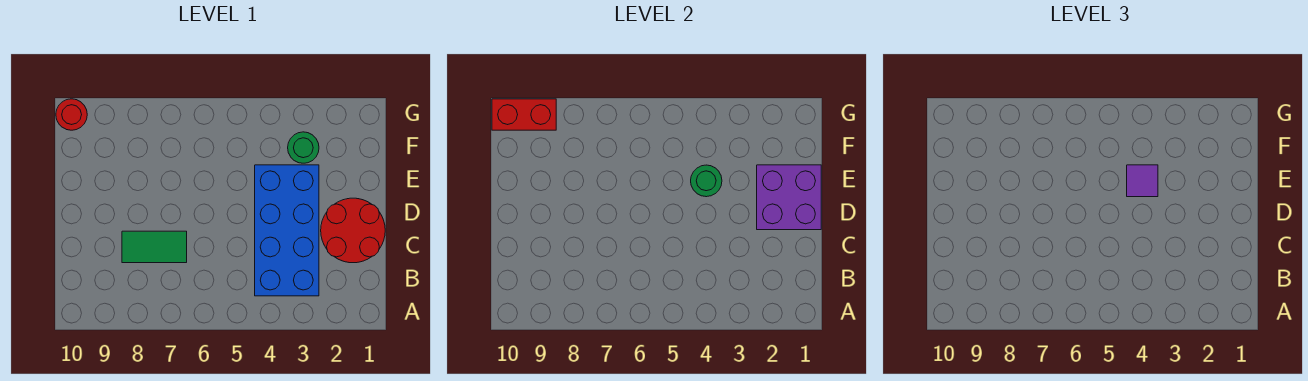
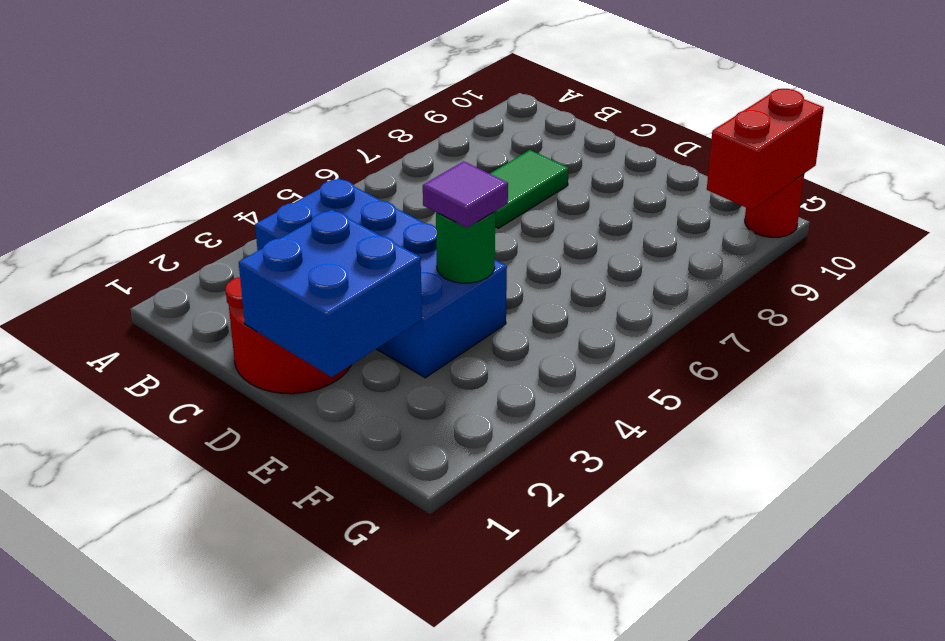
purple brick D1:E2 level 2 -> blue brick D1:E2 level 2
green round brick F3 level 1 -> none

